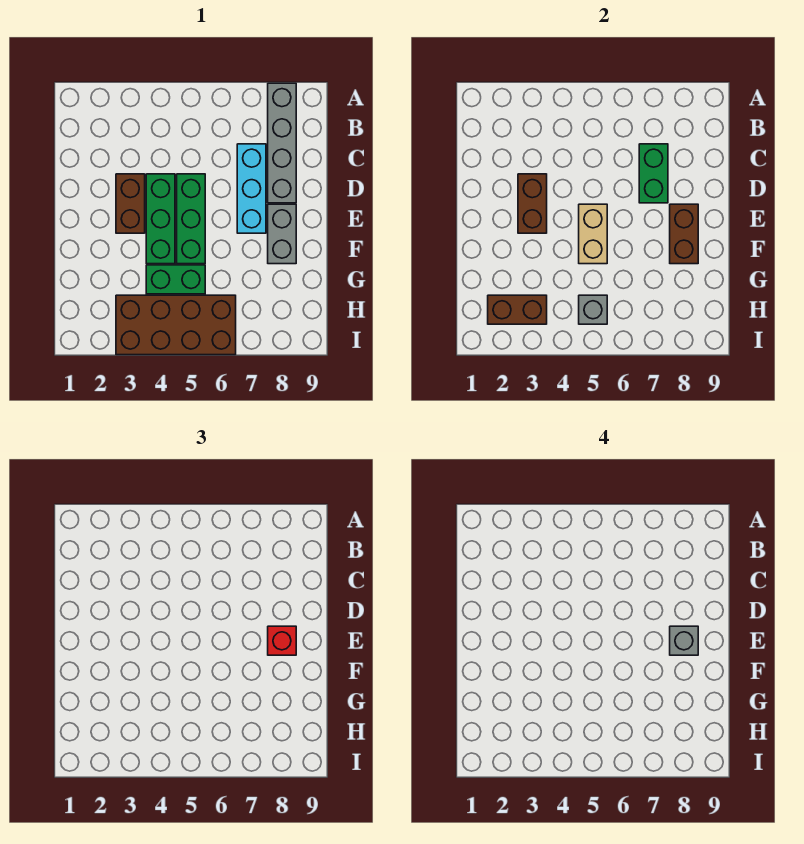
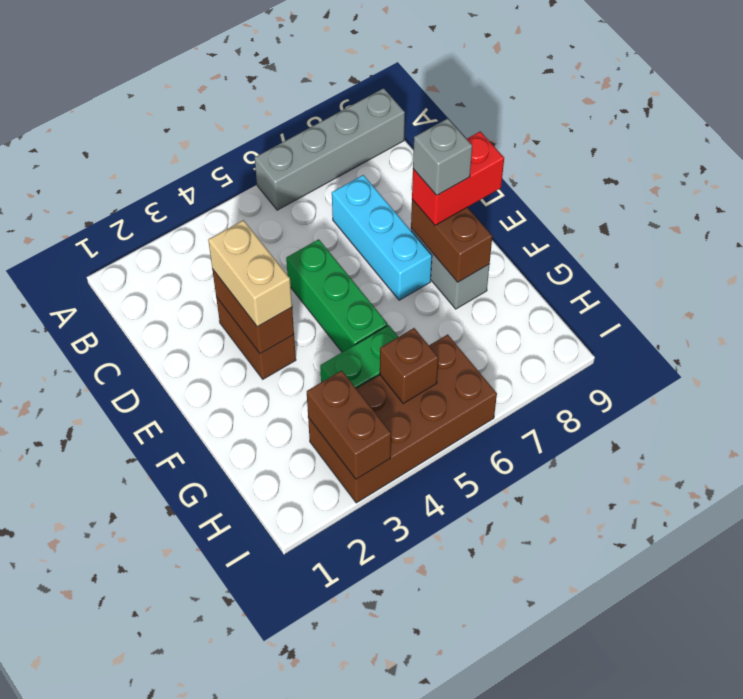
grey brick A8:D8 level 1 -> grey brick A6:A9 level 1
green brick C7:D7 level 2 -> none
green brick D4:F4 level 1 -> none
tan brick E5:F5 level 2 -> tan brick D3:E3 level 3
red brick E8 level 3 -> red brick E8:E9 level 3
brown brick H2:H3 level 2 -> brown brick H3:I3 level 2
grey brick H5 level 2 -> brown brick H5 level 2

